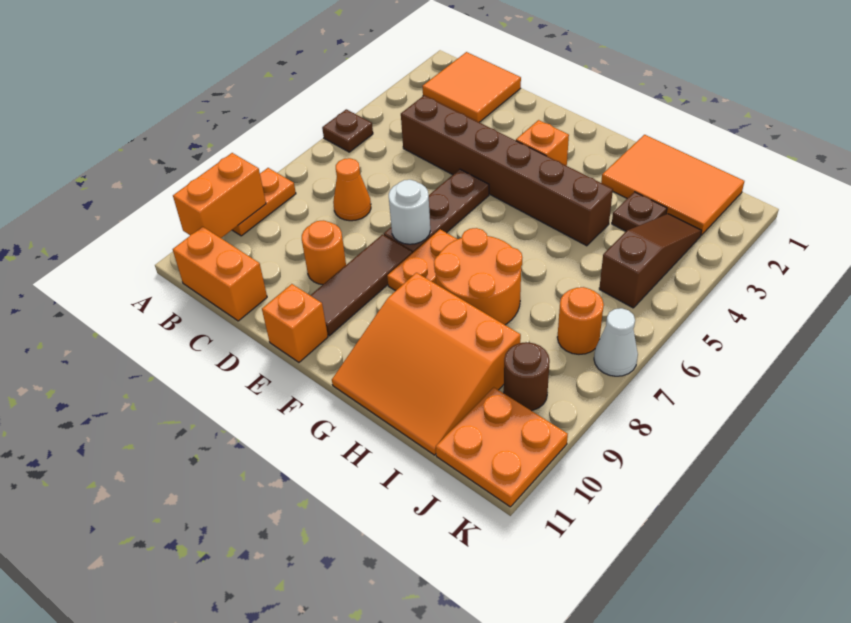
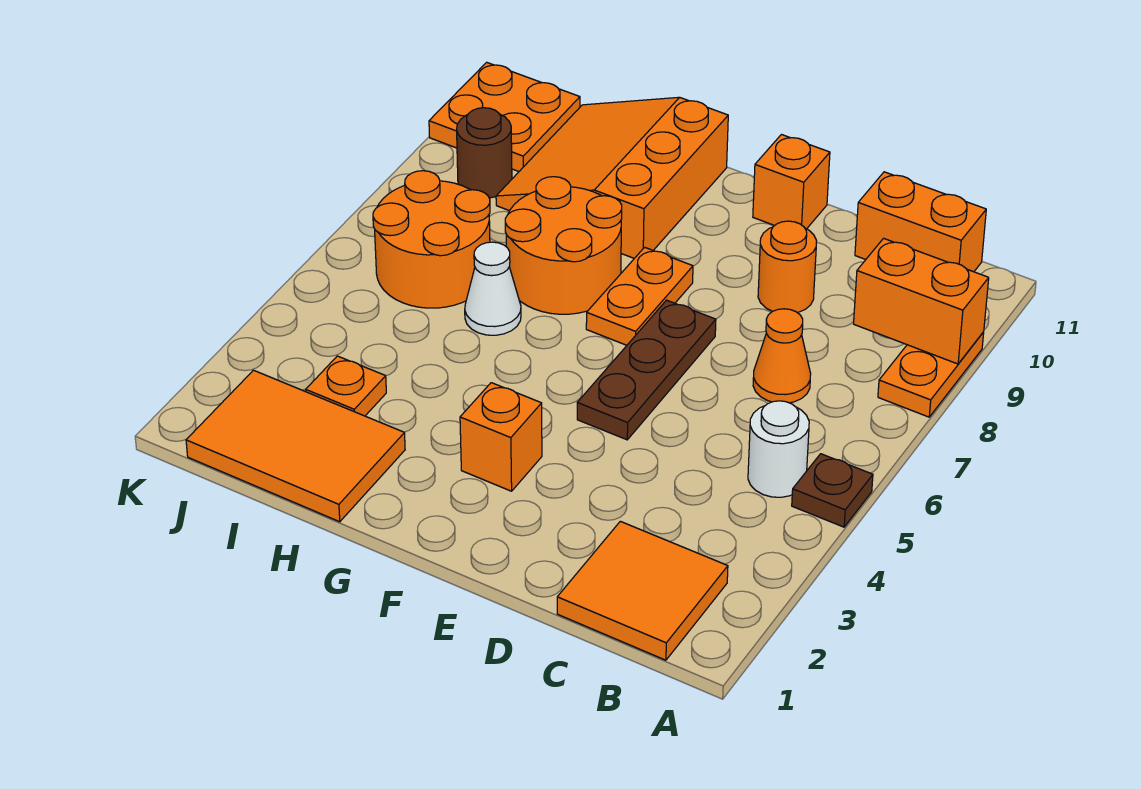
orange brick A9:A10 level 2 -> orange brick A9:B9 level 2
brown brick C4:H4 level 1 -> none
white round brick E7 level 2 -> white round brick B5 level 1
brown tile E8:E10 level 1 -> none
orange slope G9:I11 level 1 top 9 -> orange slope G9:I11 level 1 top G
brown plate I3 level 1 -> orange plate I3 level 1
brown slope J3:J5 level 1 top 5 -> none
orange round brick J7 level 1 -> orange round brick I6:J7 level 1
white cone K7 level 1 -> white cone H6 level 1

